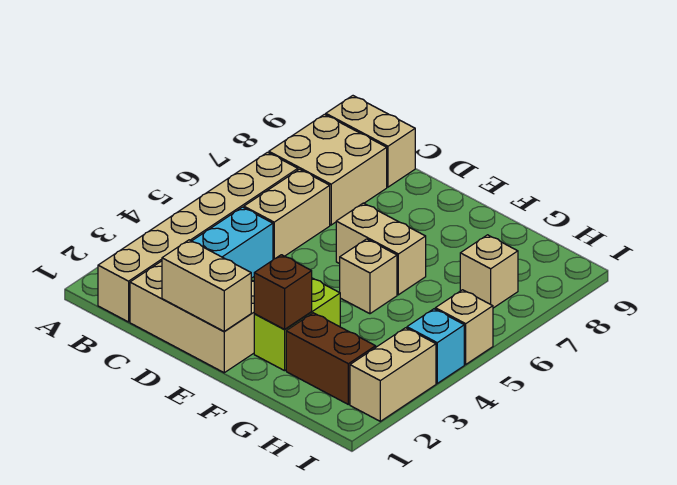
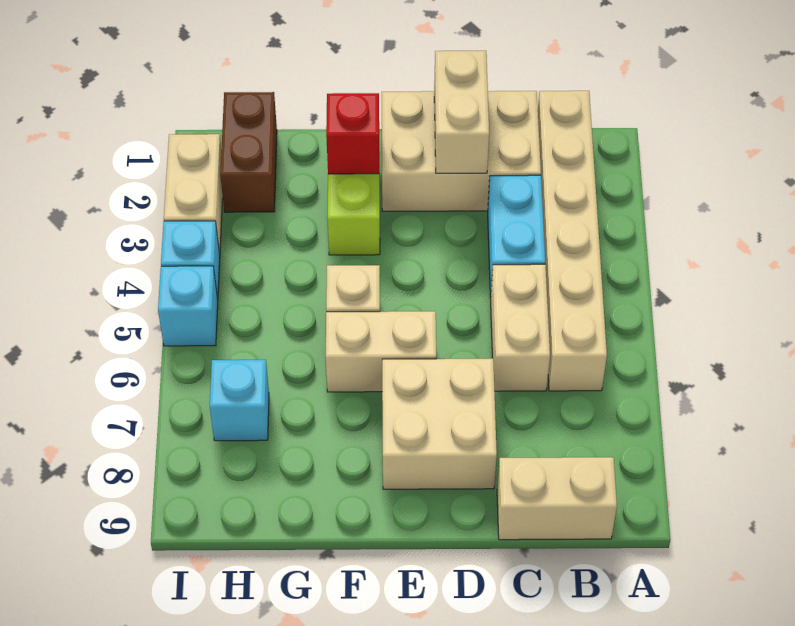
tan brick B7:C8 level 1 -> tan brick D7:E8 level 1
tan brick D1:E1 level 2 -> tan brick D1:D2 level 2
brown brick F2 level 2 -> red brick F2 level 2
brown brick G2:H2 level 1 -> brown brick H1:H2 level 1
tan brick H7 level 1 -> cyan brick H7 level 1
tan brick I5 level 1 -> cyan brick I5 level 1

